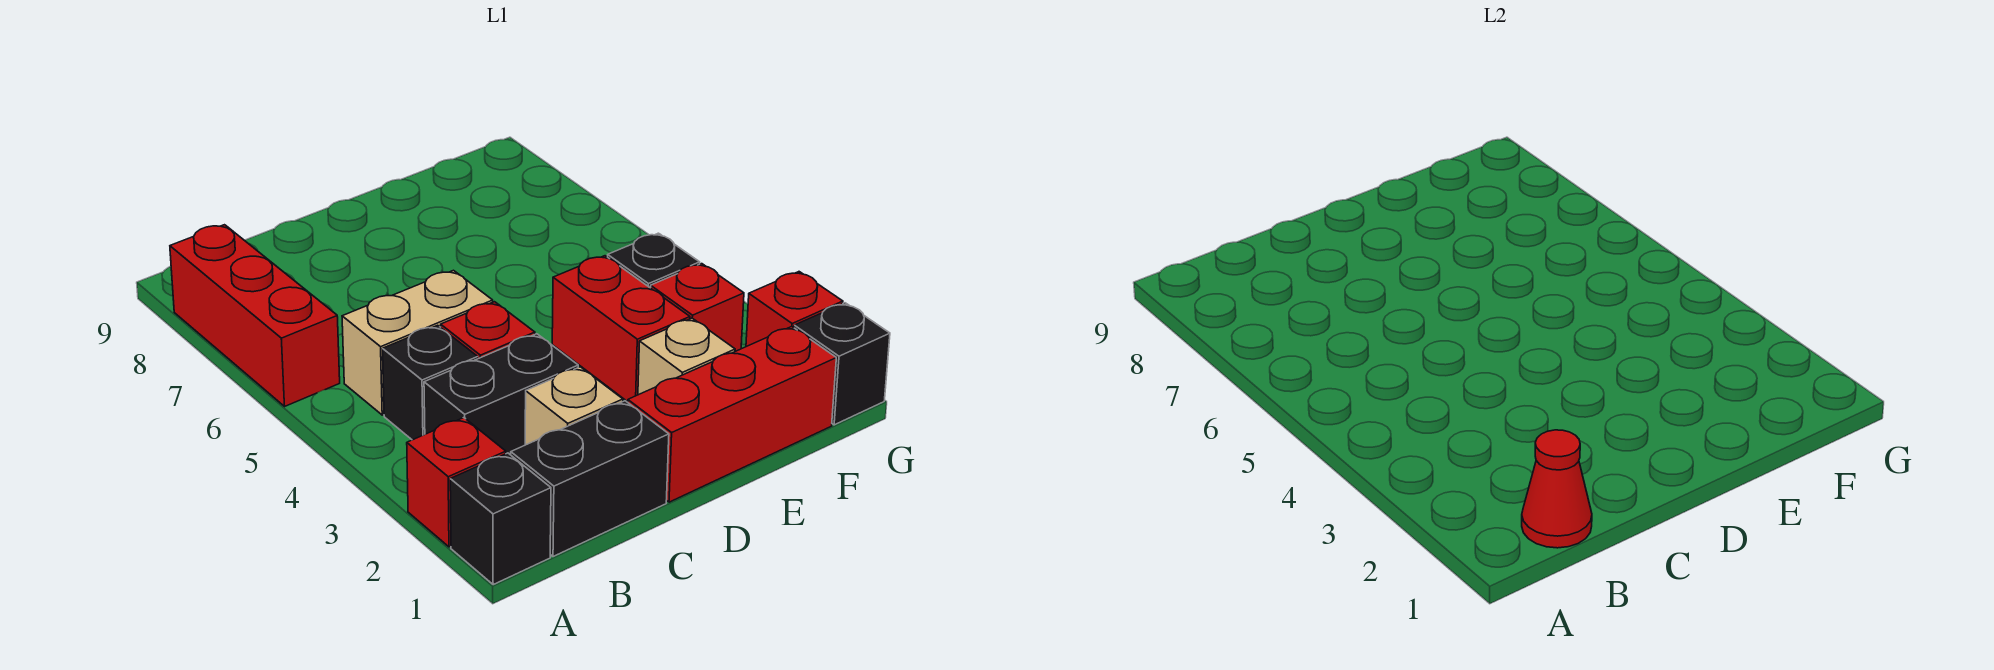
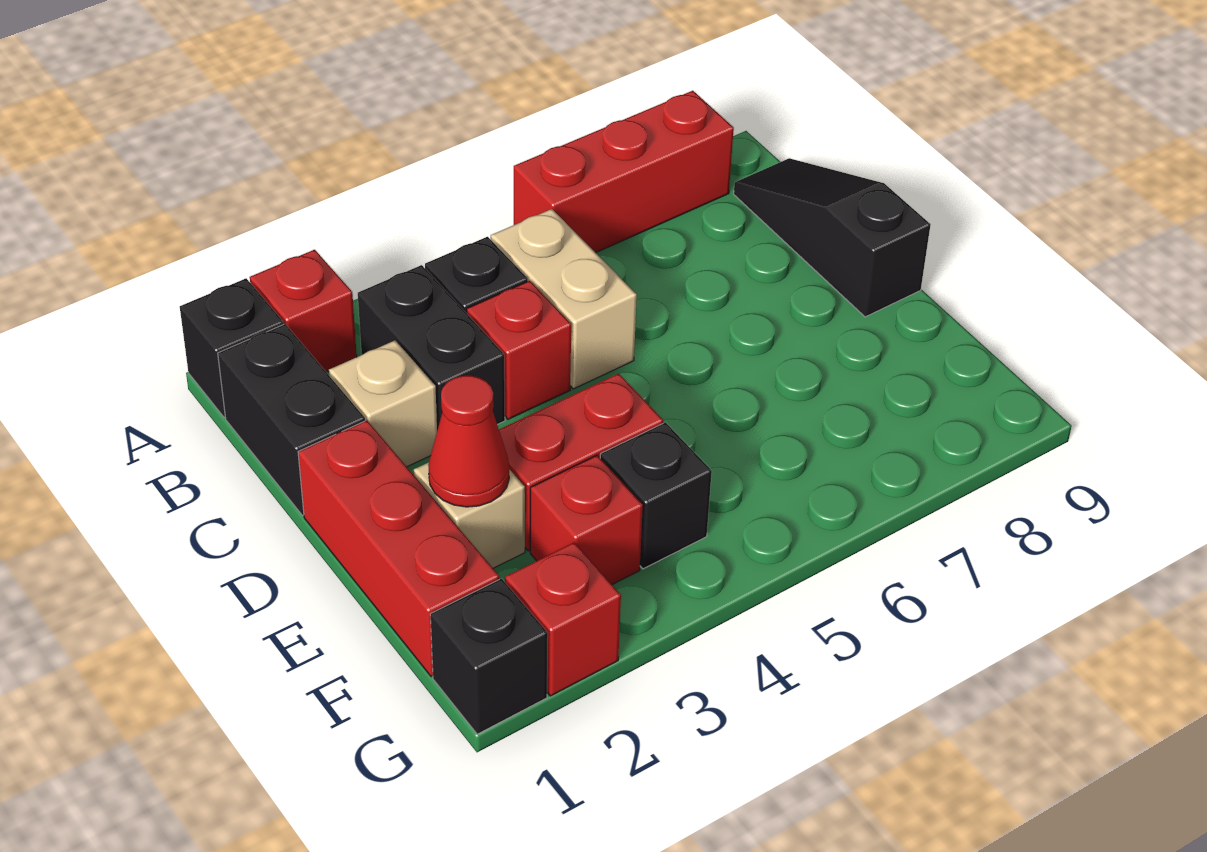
red cone B1 level 2 -> red cone E2 level 2
none -> black slope B9:D9 level 1 top D

